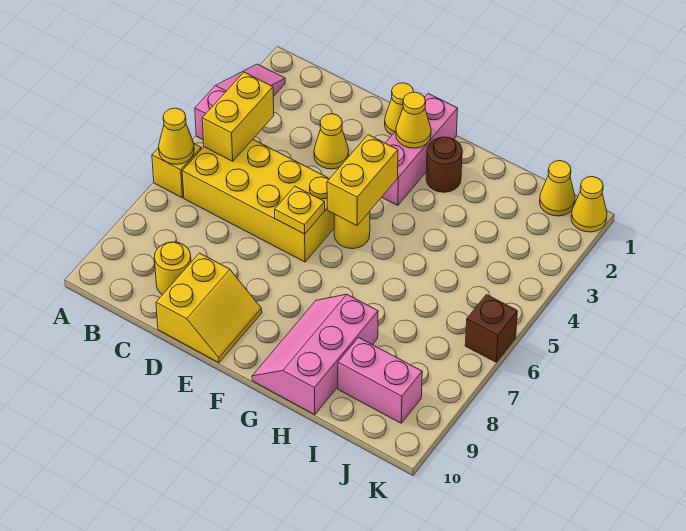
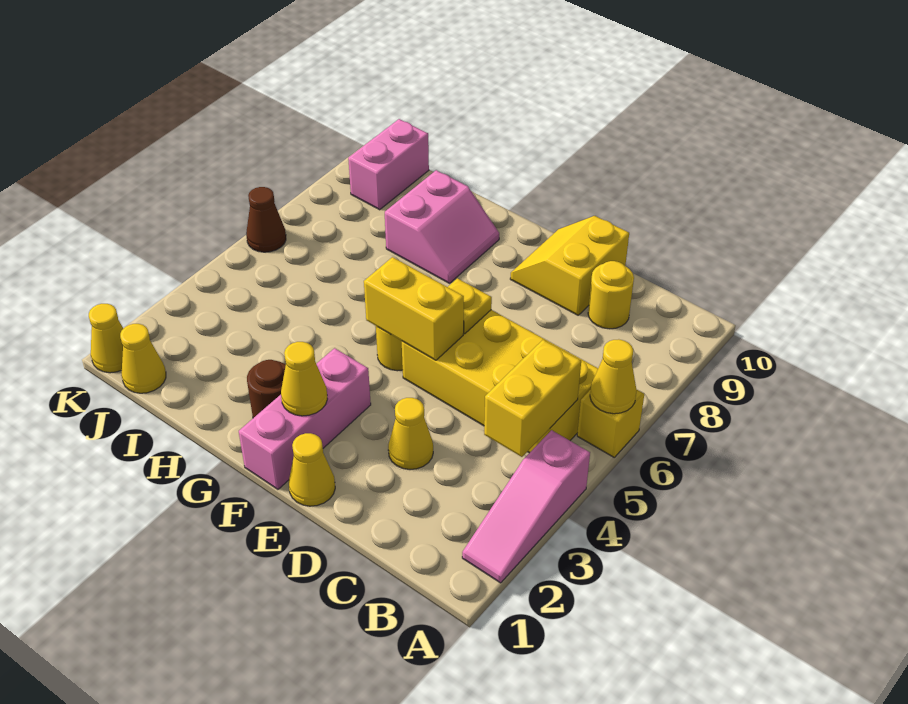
yellow brick F4:F5 level 2 -> yellow brick E5:F5 level 2
pink slope G8:H10 level 1 top H -> pink slope G8:H9 level 1 top H
pink brick I9:J9 level 1 -> pink brick J9:J10 level 1
brown brick K6 level 1 -> brown cone K6 level 1

